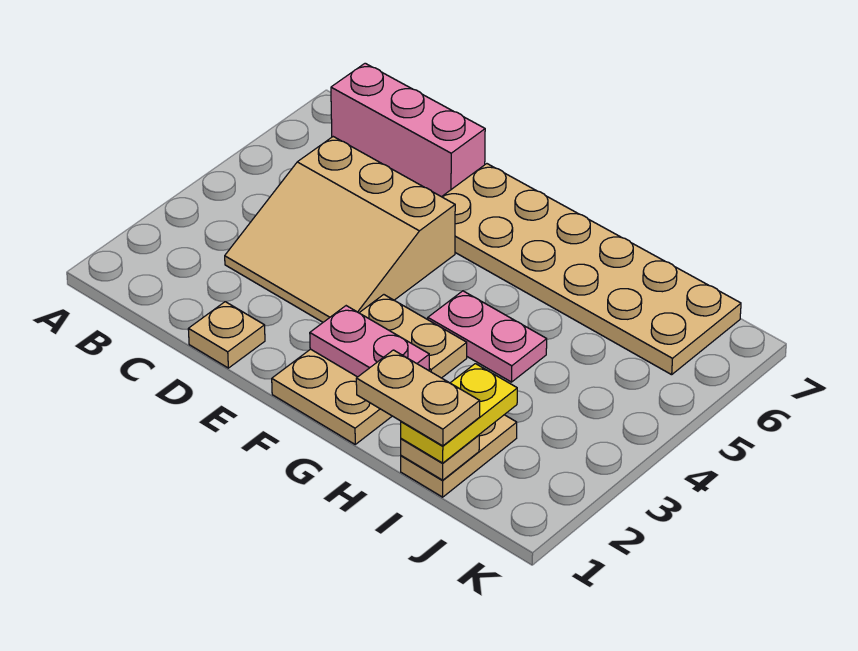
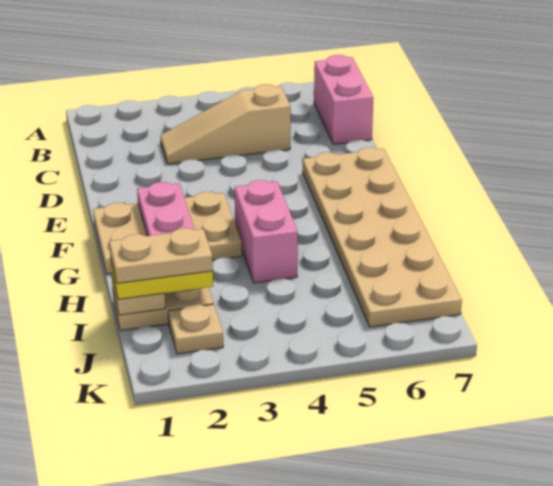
pink brick B7:D7 level 1 -> pink brick B7:C7 level 1
tan slope C3:E5 level 1 top 5 -> tan slope C3:C5 level 1 top 5
tan plate D1 level 1 -> tan plate J2 level 1
pink plate G4:H4 level 1 -> pink brick G4:H4 level 1
tan plate H1:I1 level 4 -> tan plate I1:I2 level 4

